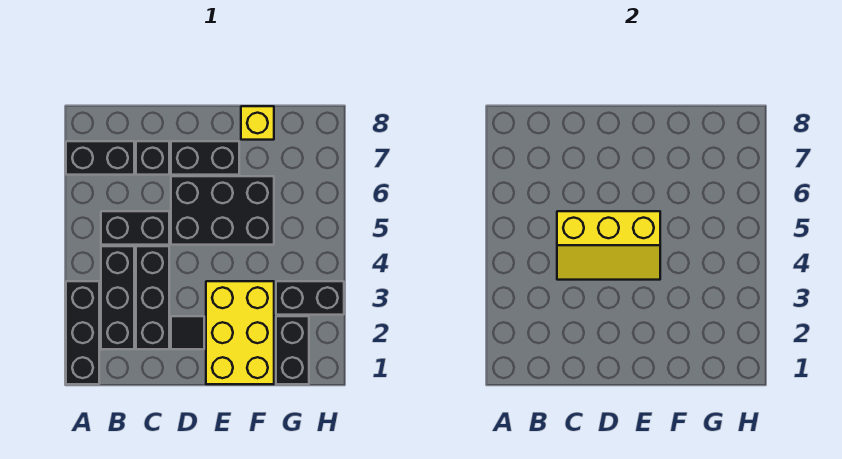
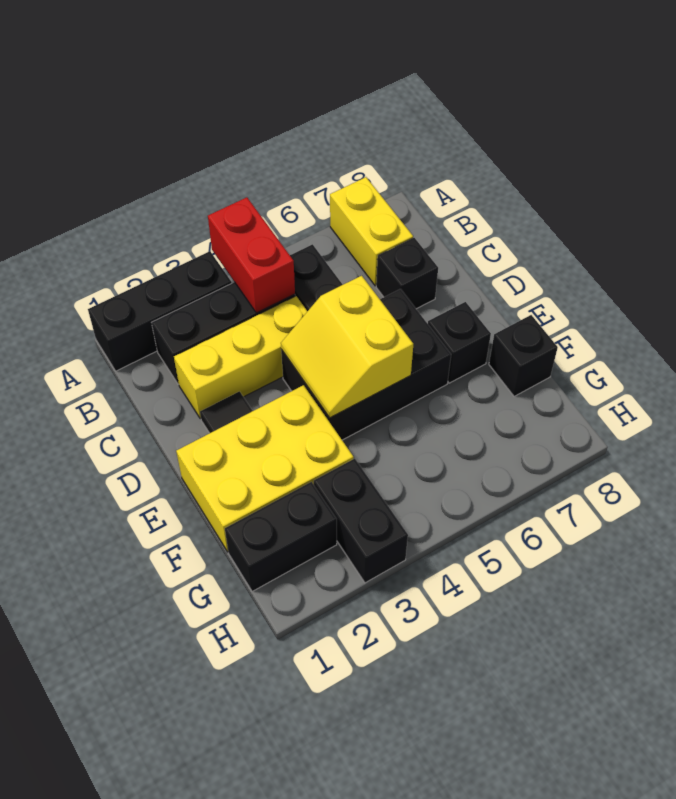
none -> red brick A4:B4 level 2
black brick A7:B7 level 1 -> yellow brick A7:B7 level 1
black brick C2:C4 level 1 -> yellow brick C2:C4 level 1
yellow slope C4:E5 level 2 top 5 -> yellow slope D4:E5 level 2 top 5
black brick D5:F6 level 1 -> black brick D4:E6 level 1
black brick D7:E7 level 1 -> black brick E7 level 1
yellow brick F8 level 1 -> black brick F8 level 1

